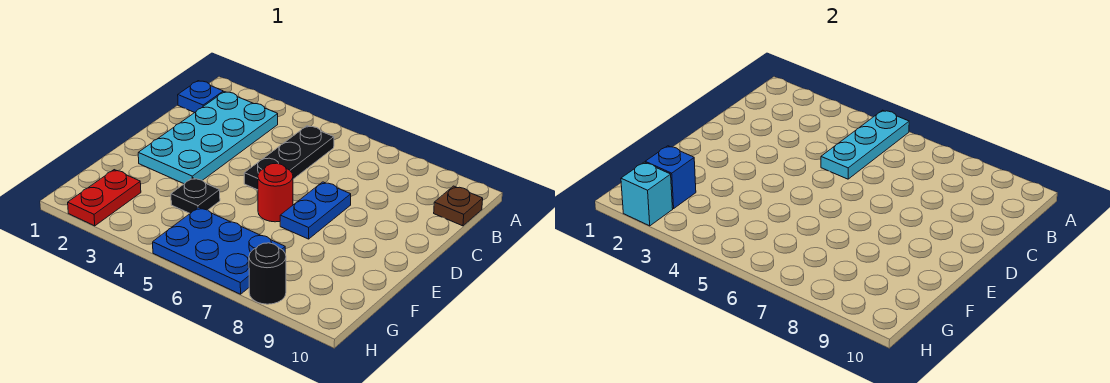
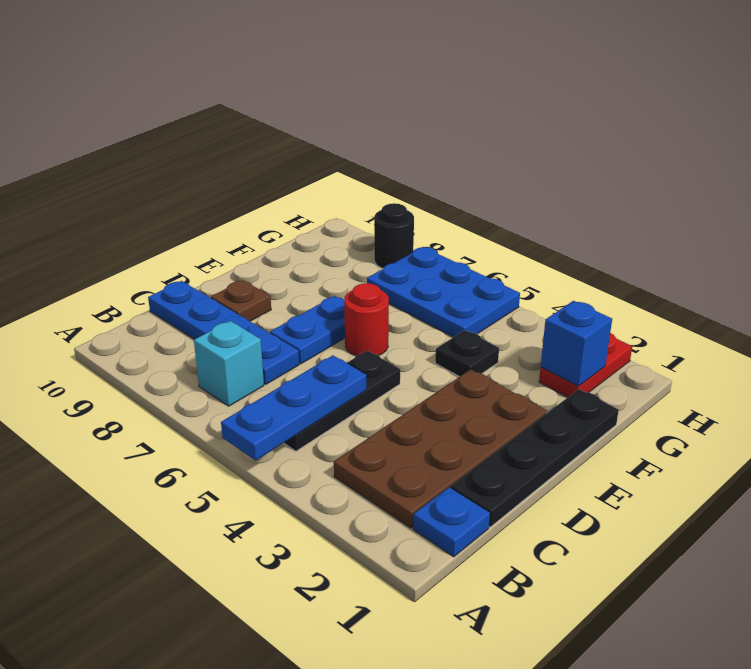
cyan plate A5:C5 level 2 -> blue plate A5:C5 level 2
cyan plate B2:E3 level 1 -> brown plate B2:E3 level 1
brown plate B10 level 1 -> brown plate D9 level 1
none -> black plate C1:F1 level 1
none -> blue plate C7:C10 level 1
cyan brick H2 level 2 -> cyan brick B7 level 1

